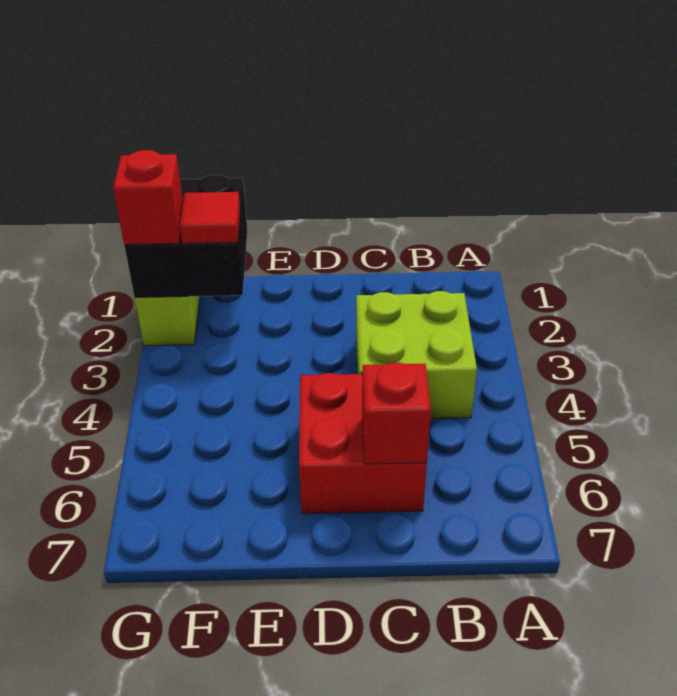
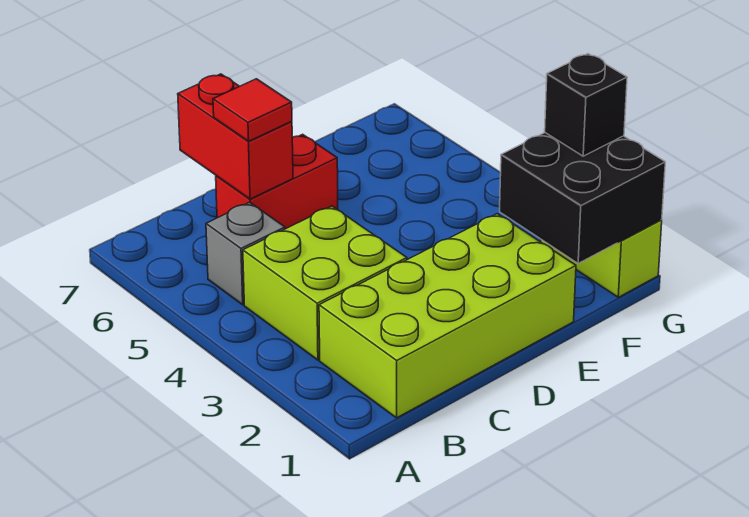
none -> lime brick B1:E2 level 1
none -> grey brick B5 level 1
red brick C5:D6 level 1 -> red brick C6:D6 level 1
red brick C6 level 2 -> red brick C6:C7 level 2
red tile F2 level 3 -> red tile C6 level 3
red brick G2 level 3 -> black brick G2 level 3

